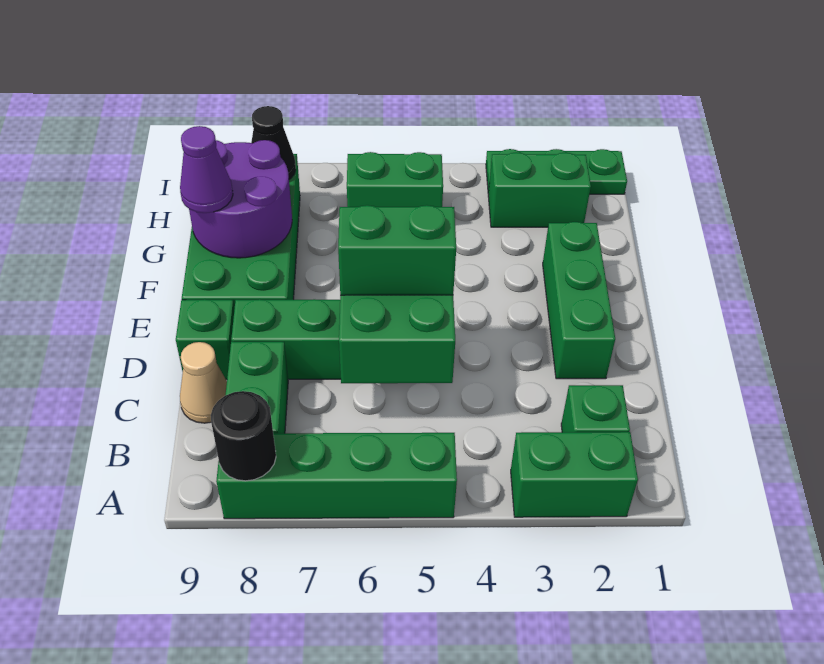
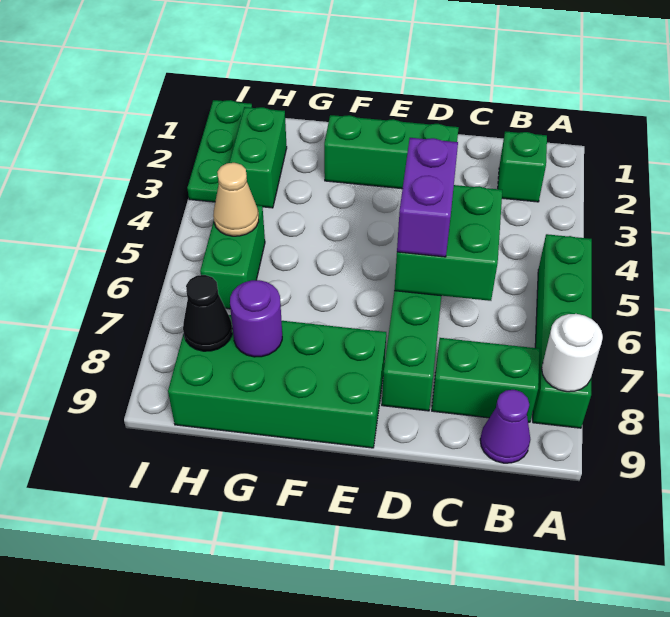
green brick A2:A3 level 1 -> none
black round brick A8 level 2 -> white round brick A8 level 2
tan cone C9 level 1 -> tan cone H5 level 2
green brick D5:D6 level 3 -> purple brick D5:D6 level 3
green brick D9 level 1 -> none
purple round brick F8:G9 level 2 -> purple round brick G8 level 2
purple cone F9 level 3 -> purple cone B9 level 1

